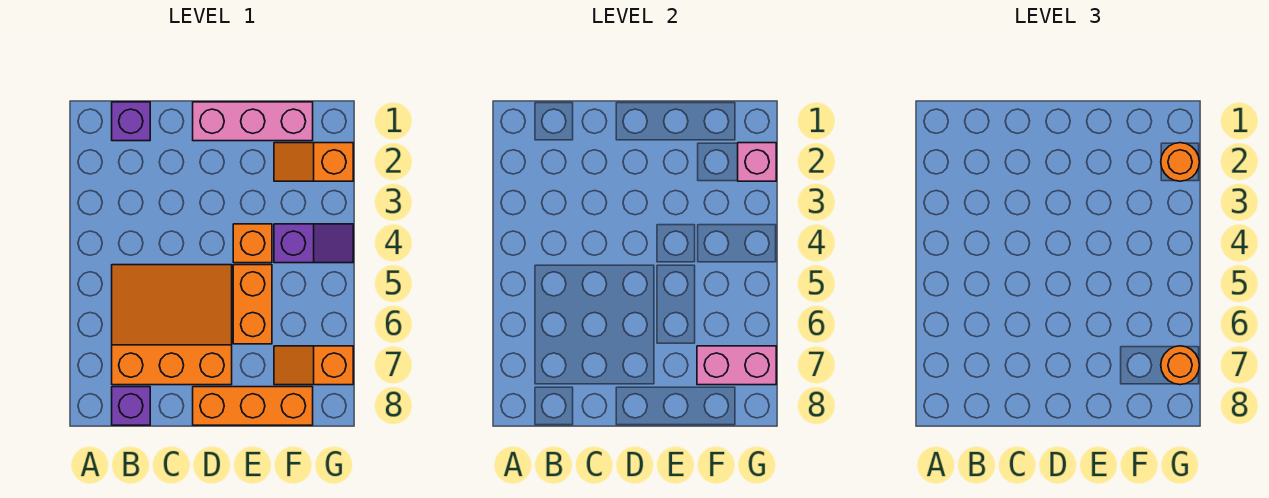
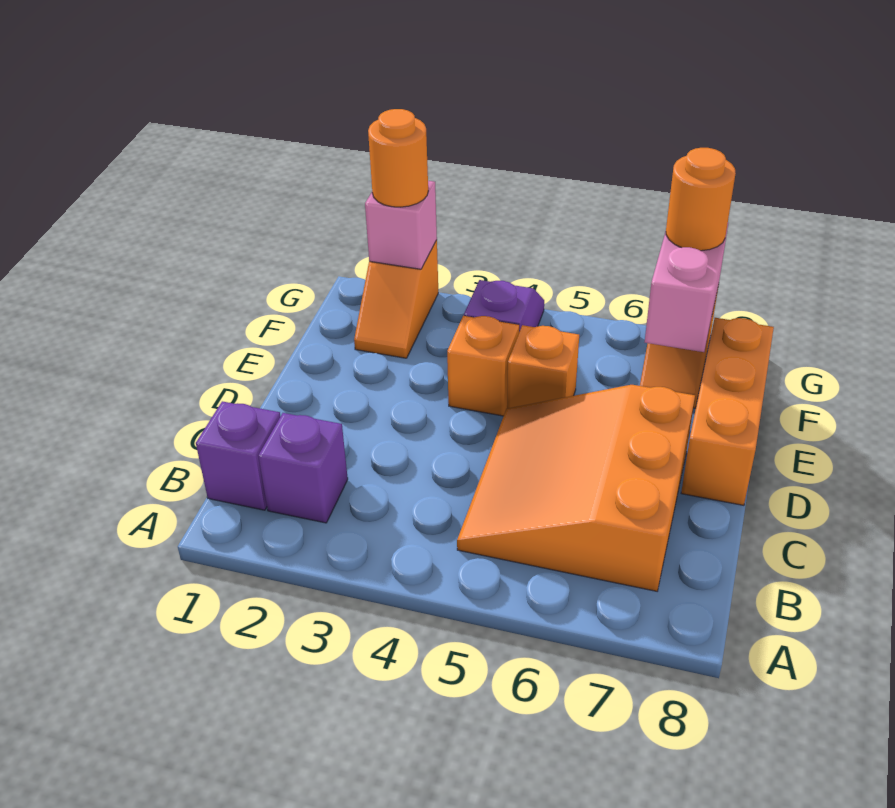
purple brick B8 level 1 -> purple brick B2 level 1
pink brick D1:F1 level 1 -> none
orange brick E5:E6 level 1 -> orange brick E5 level 1

